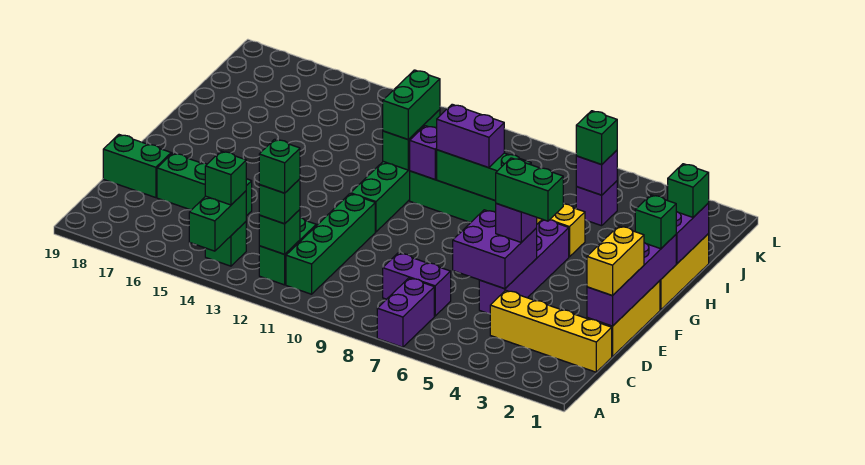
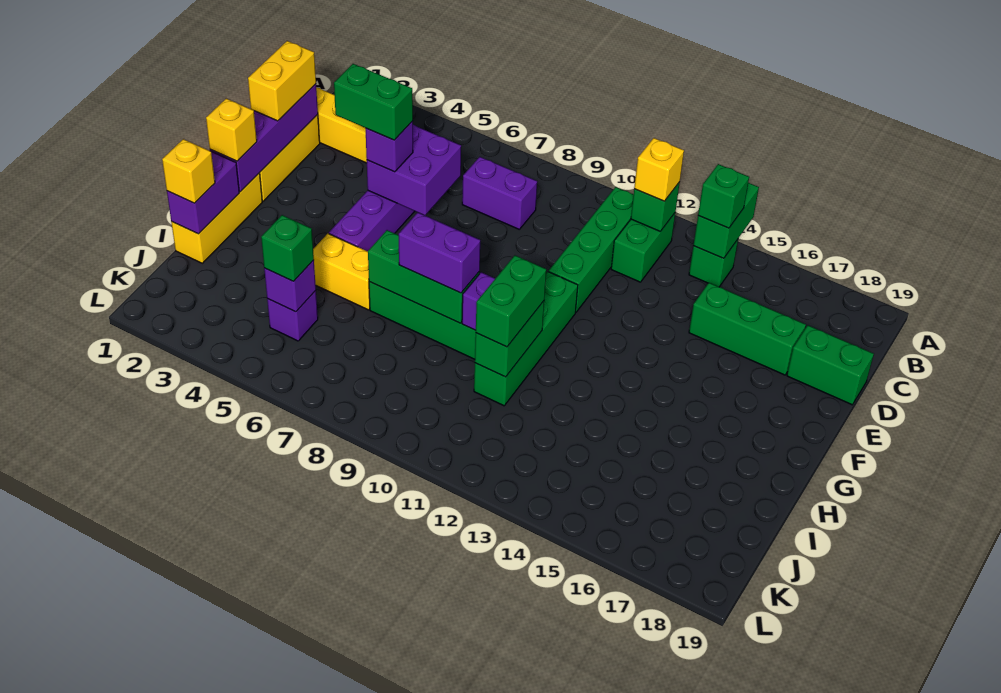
purple brick A7:B7 level 1 -> none
green brick B12 level 3 -> yellow brick B12 level 3
green brick B12 level 4 -> none
green brick G1 level 3 -> yellow brick G1 level 3
green brick I1 level 3 -> yellow brick I1 level 3

